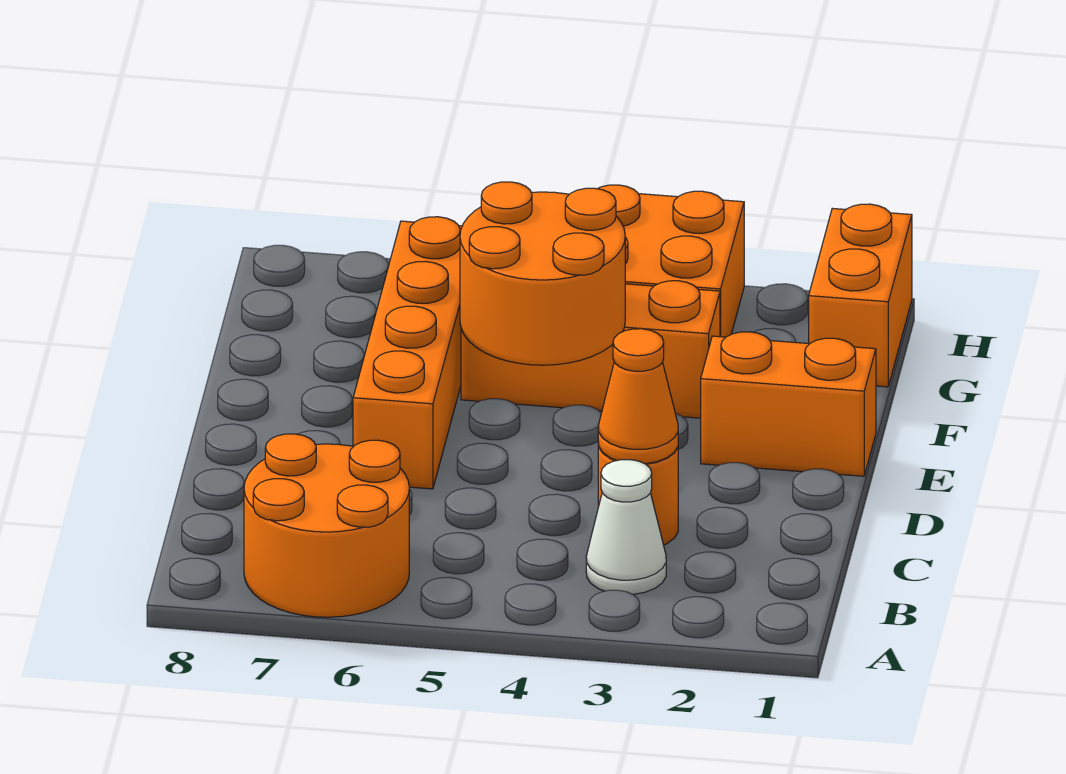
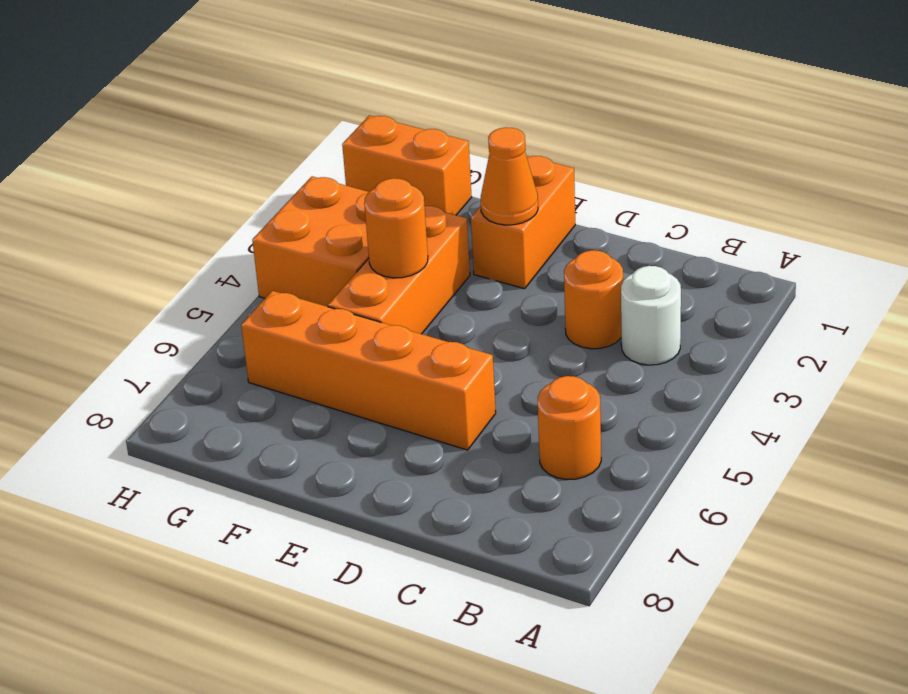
orange round brick A6:B7 level 1 -> orange round brick B6 level 1
white cone B3 level 1 -> white round brick B3 level 1
orange cone C3 level 2 -> orange cone E2 level 2
orange round brick E4:F5 level 2 -> orange round brick F4 level 2

